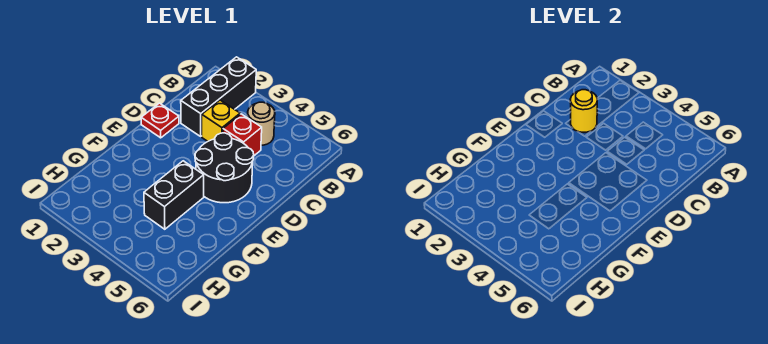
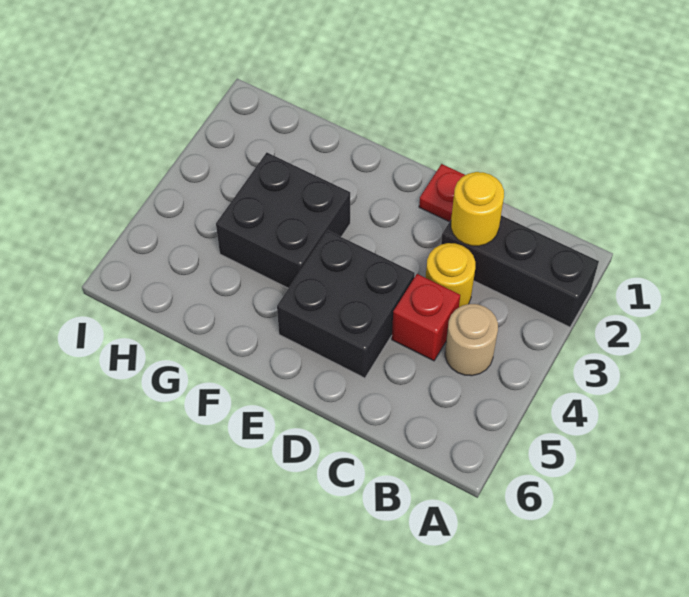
yellow brick C3 level 1 -> yellow round brick C3 level 1
black round brick D4:E5 level 1 -> black brick D4:E5 level 1
black brick F4:G4 level 1 -> black brick F3:G4 level 1

